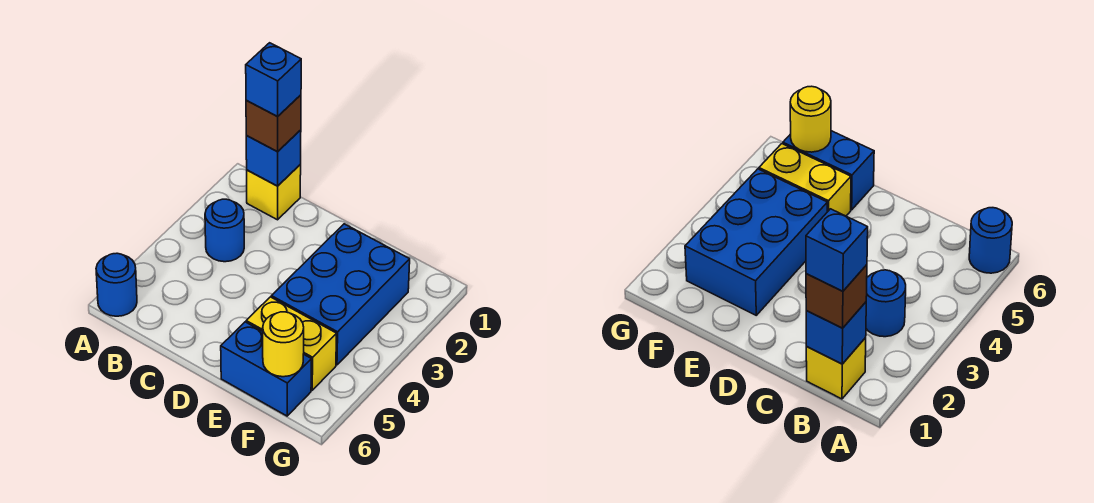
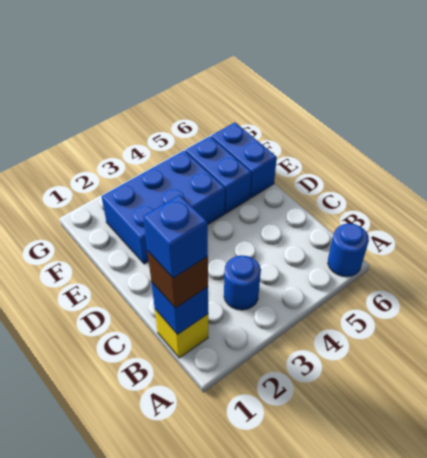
yellow brick E5:F5 level 1 -> blue brick E5:F5 level 1
yellow round brick F6 level 2 -> none

